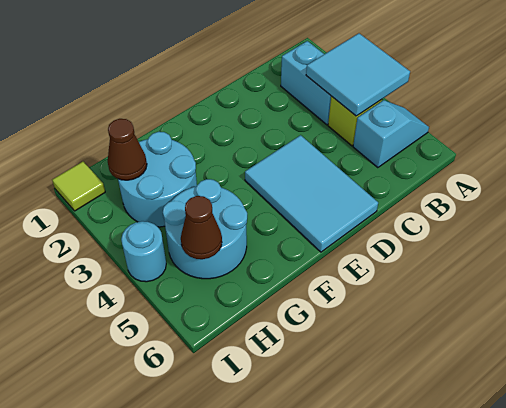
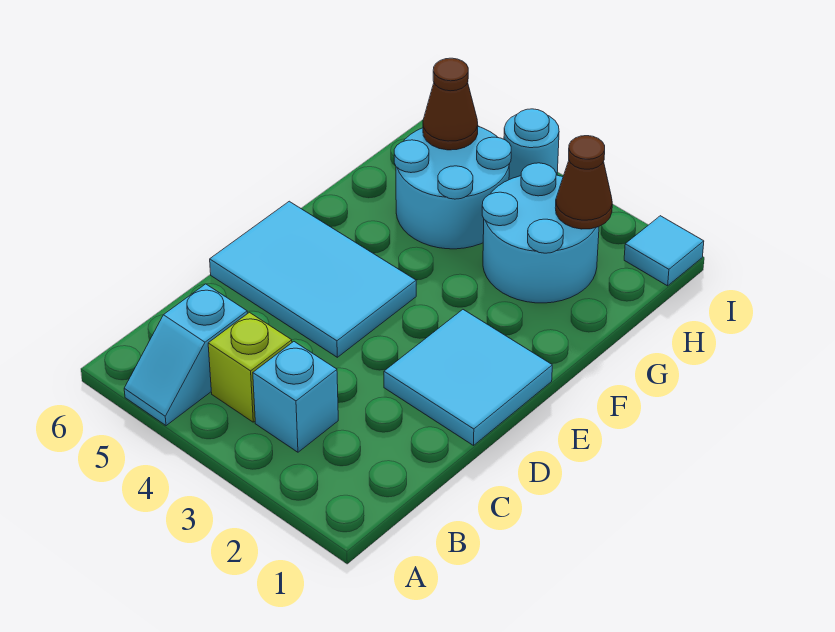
cyan tile A3:B4 level 2 -> cyan tile D1:E2 level 1
cyan brick B2:B3 level 1 -> cyan brick B3 level 1
lime tile I1 level 1 -> cyan tile I1 level 1

